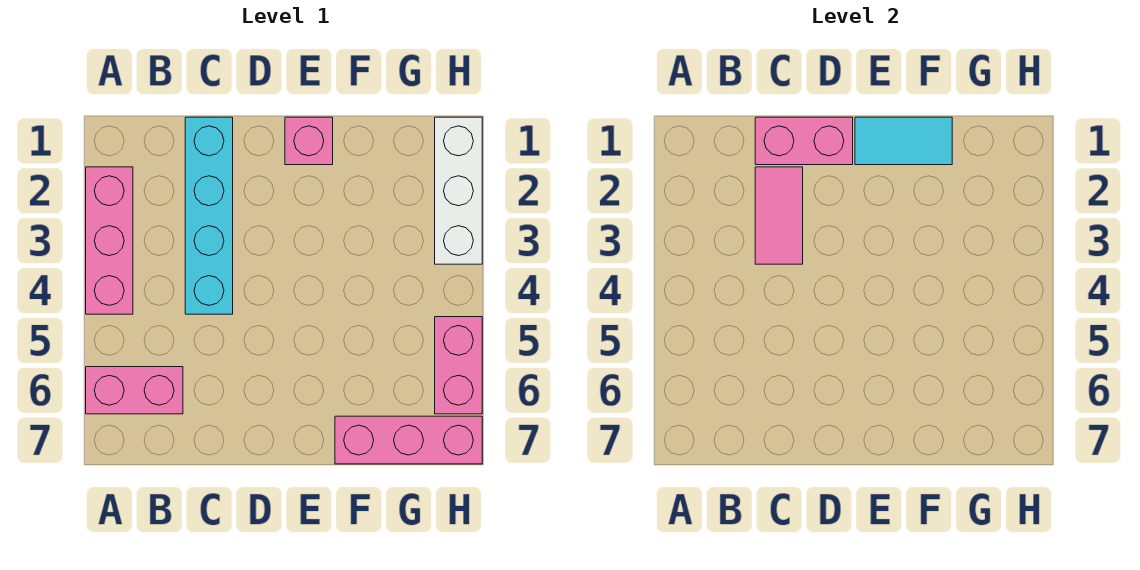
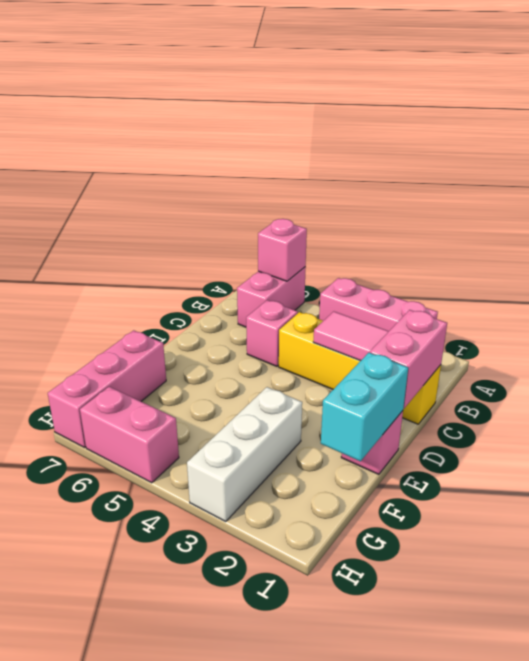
none -> pink brick A6 level 2
cyan brick C1:C4 level 1 -> yellow brick C1:C4 level 1
none -> pink brick C5 level 1
cyan tile E1:F1 level 2 -> cyan brick E1:F1 level 2
white brick H1:H3 level 1 -> white brick F3:H3 level 1

